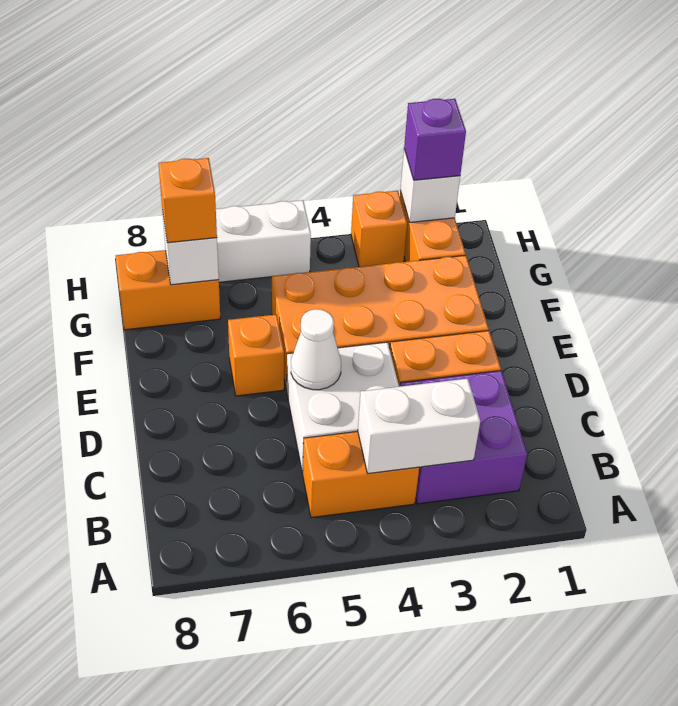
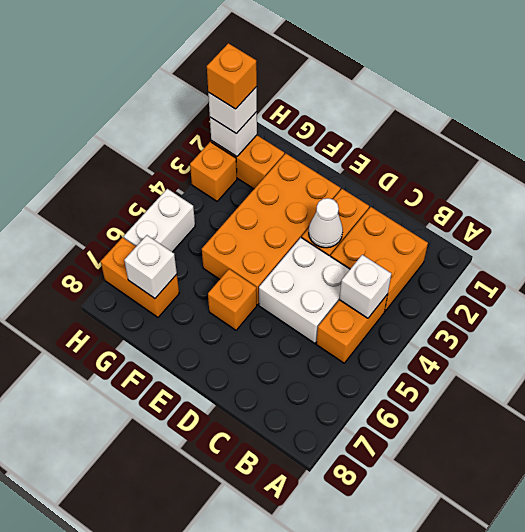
purple brick B2:C3 level 1 -> orange brick B2:C3 level 1
white brick B3:B4 level 2 -> white brick B4 level 2
white cone D5 level 2 -> white cone D3 level 2
orange brick G7:G8 level 1 -> orange brick G7:H7 level 1
orange brick G7 level 3 -> orange brick H2 level 4
purple brick H2 level 3 -> white brick H2 level 3

